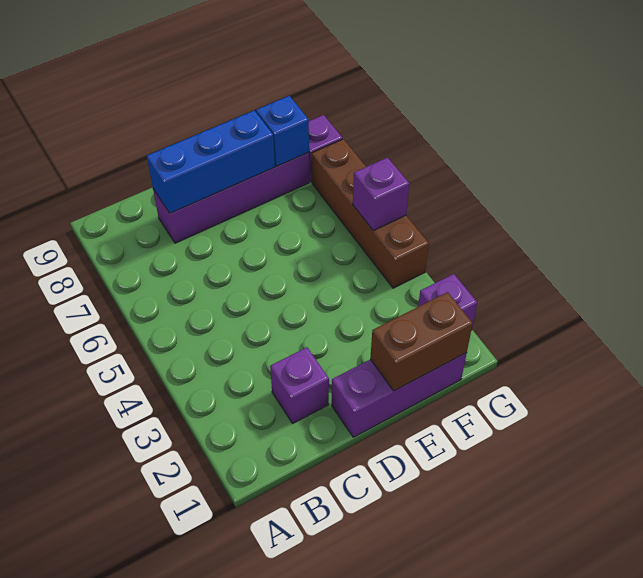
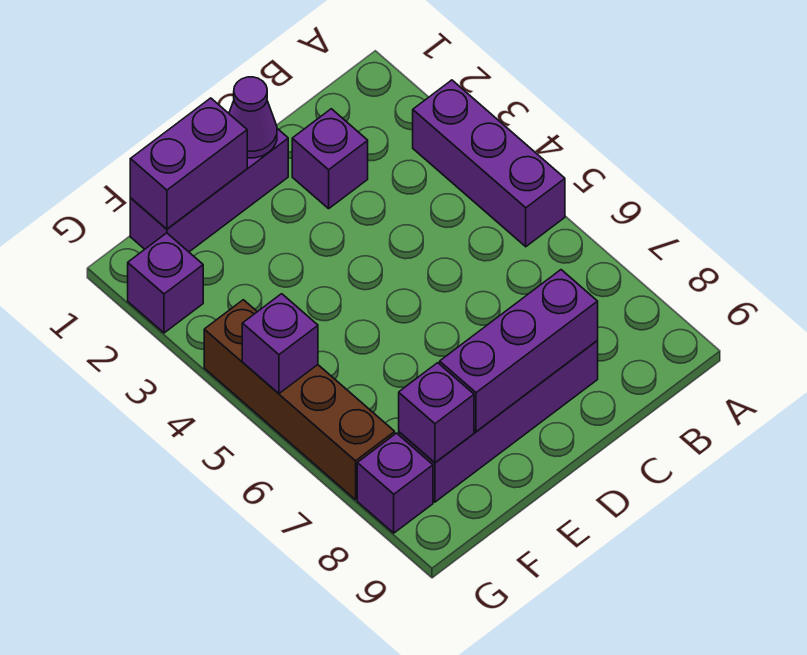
none -> purple brick A3:A5 level 1
blue brick C8:E8 level 2 -> purple brick C8:E8 level 2
none -> purple cone D1 level 2
brown brick E1:F1 level 2 -> purple brick E1:F1 level 2
blue brick F8 level 2 -> purple brick F8 level 2

